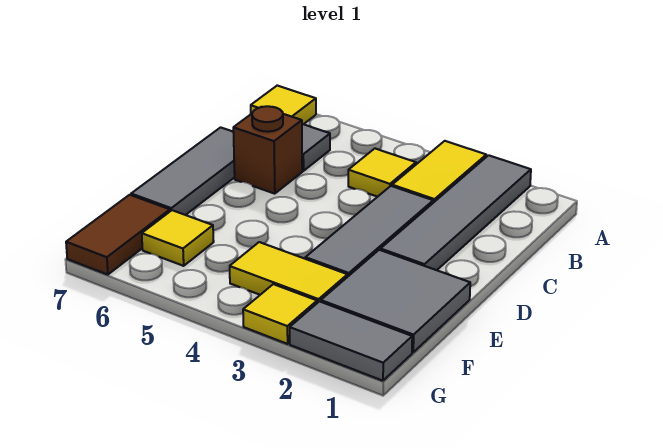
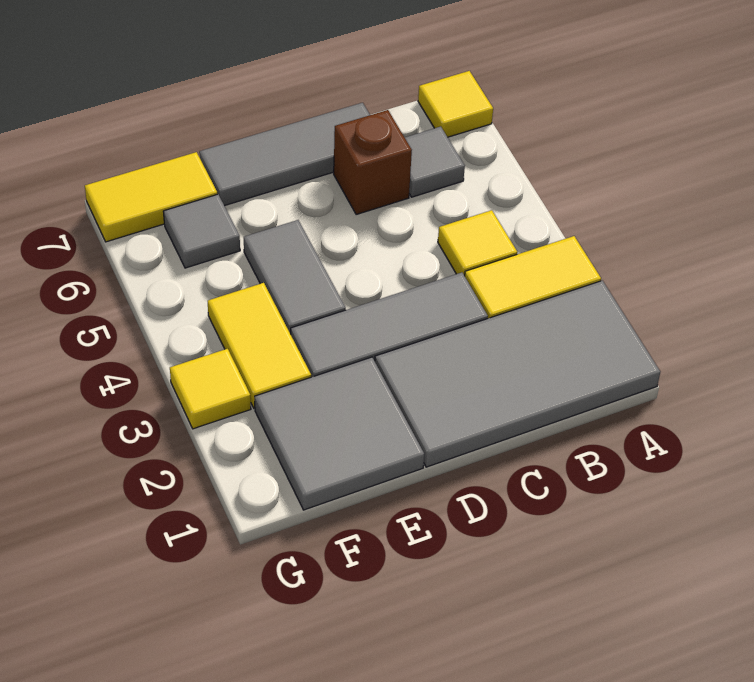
grey tile A2:D2 level 1 -> grey tile A1:D2 level 1
yellow tile F6 level 1 -> grey tile F6 level 1
brown tile F7:G7 level 1 -> yellow tile F7:G7 level 1
grey tile G1:G2 level 1 -> grey tile E4:E5 level 1

